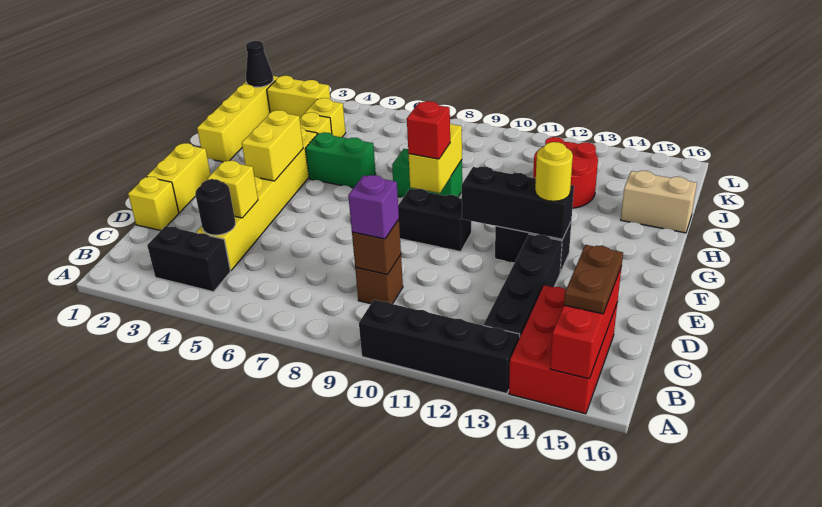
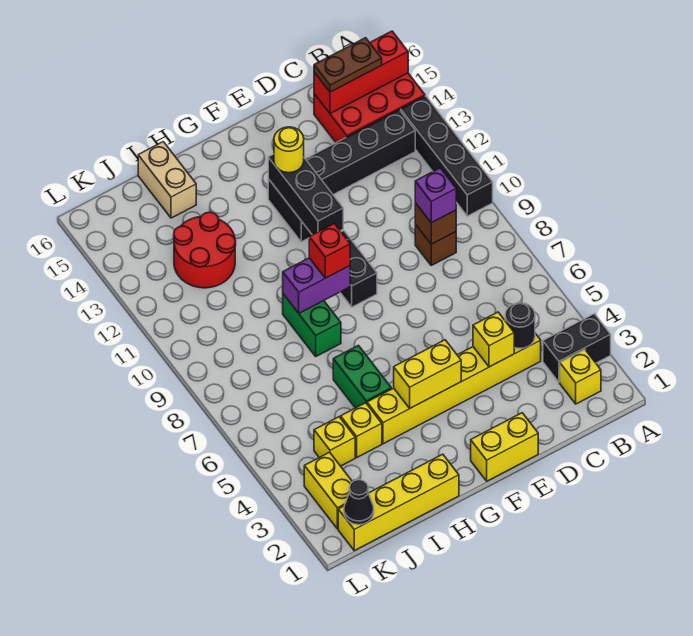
black brick B3:B4 level 1 -> black brick A3:B3 level 1
yellow brick D1 level 1 -> yellow brick B2 level 1
yellow brick G9:H9 level 2 -> purple brick G9:H9 level 2

